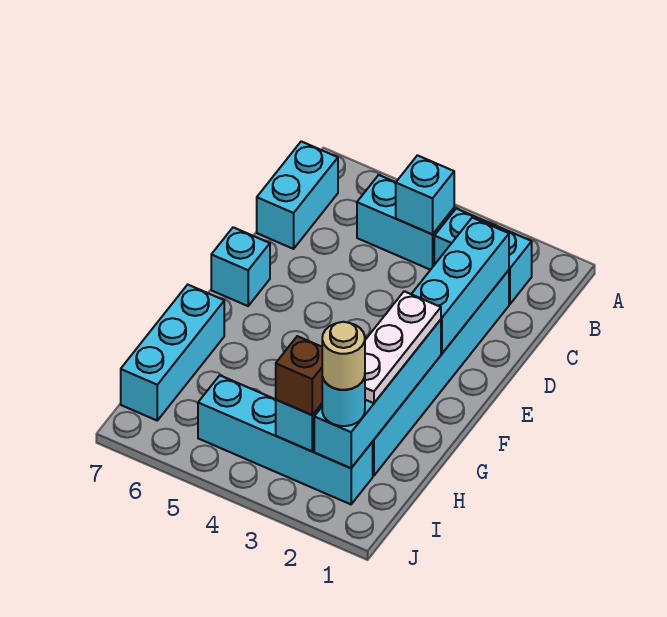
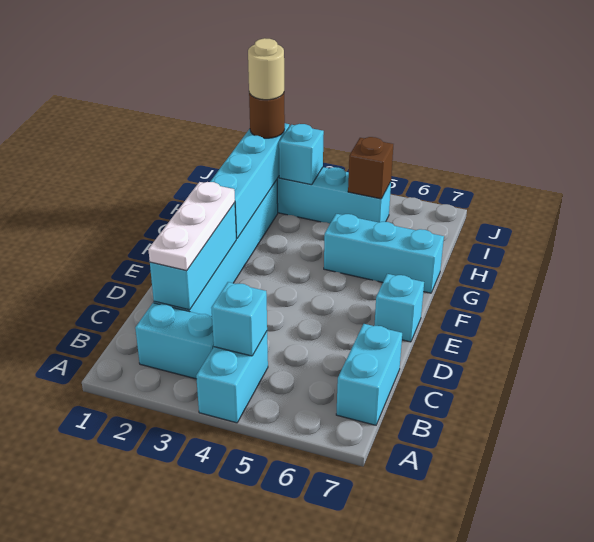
cyan brick B4:B5 level 1 -> cyan brick A4:B4 level 1
white plate F2:H2 level 3 -> white plate C2:E2 level 3
cyan brick G7:I7 level 1 -> cyan brick G5:G7 level 1
cyan round brick I2 level 3 -> brown round brick I2 level 3
brown brick I3 level 3 -> brown brick I5 level 2

